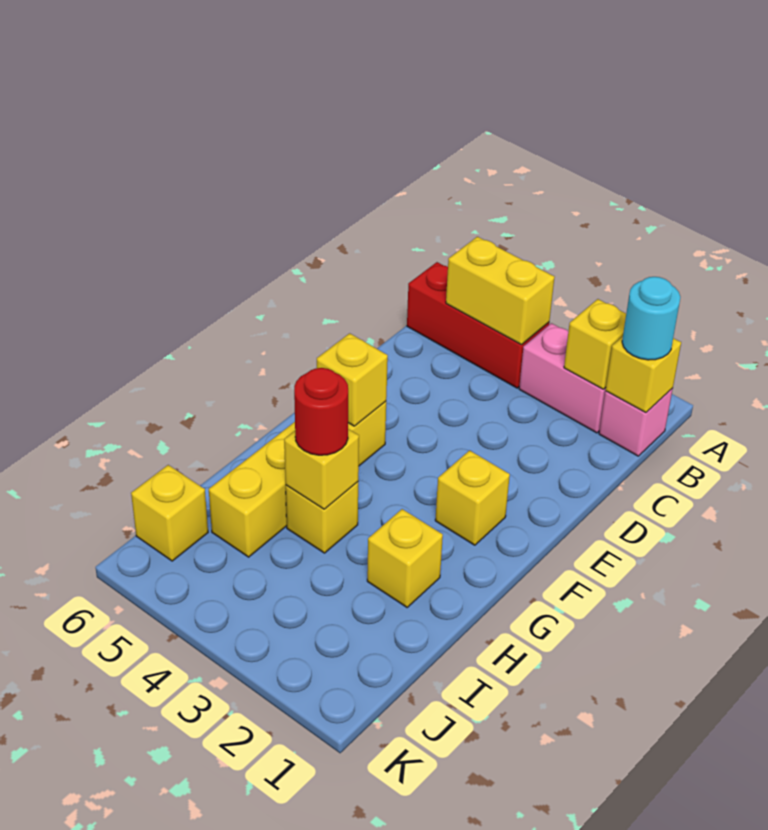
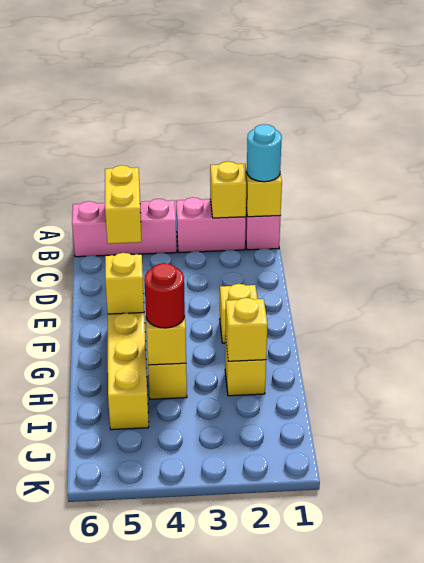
red brick B4:B6 level 1 -> pink brick B4:B6 level 1
yellow brick B4:B5 level 2 -> yellow brick B5:C5 level 2
yellow brick J6 level 1 -> yellow brick H2 level 2

